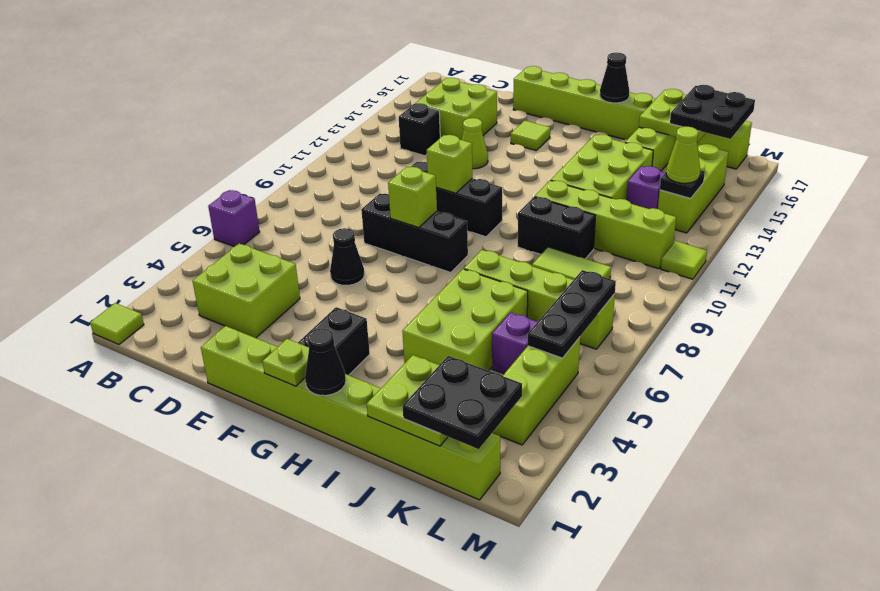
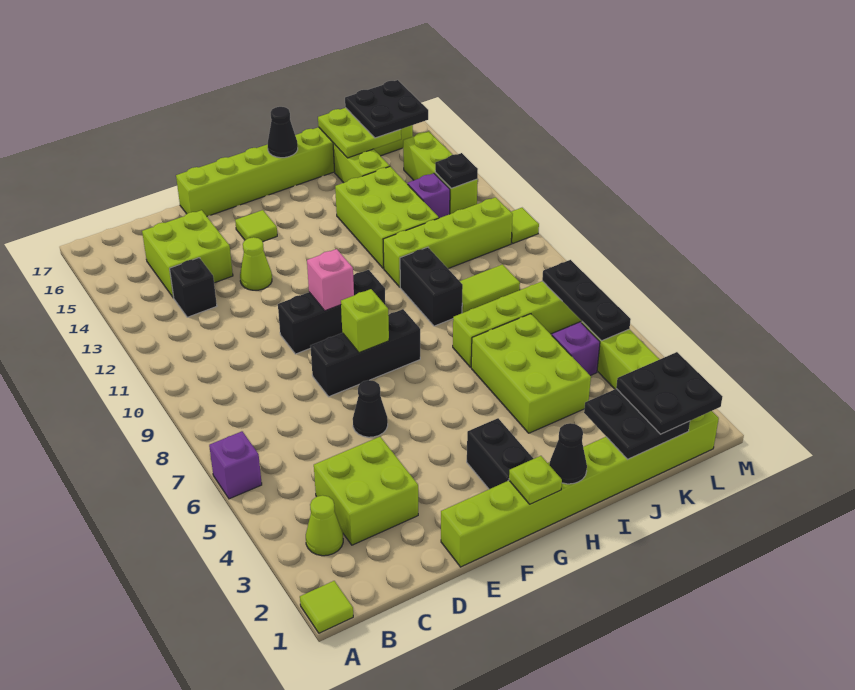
lime brick F10 level 2 -> pink brick F10 level 2
black brick I10:J10 level 1 -> black brick I9:I10 level 1
lime plate J1:K2 level 2 -> black plate J1:K2 level 2
lime cone L13 level 3 -> lime cone B3 level 1

